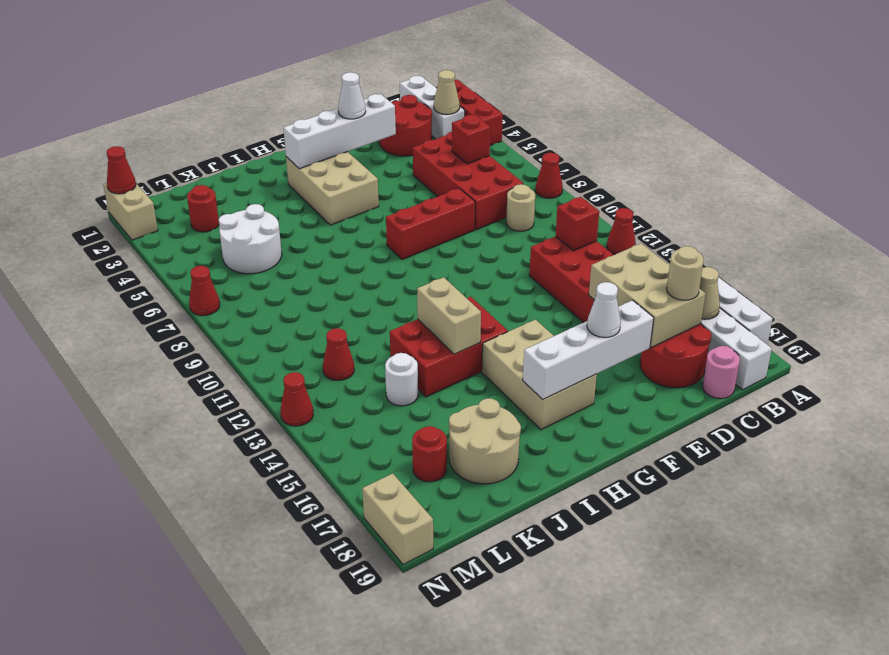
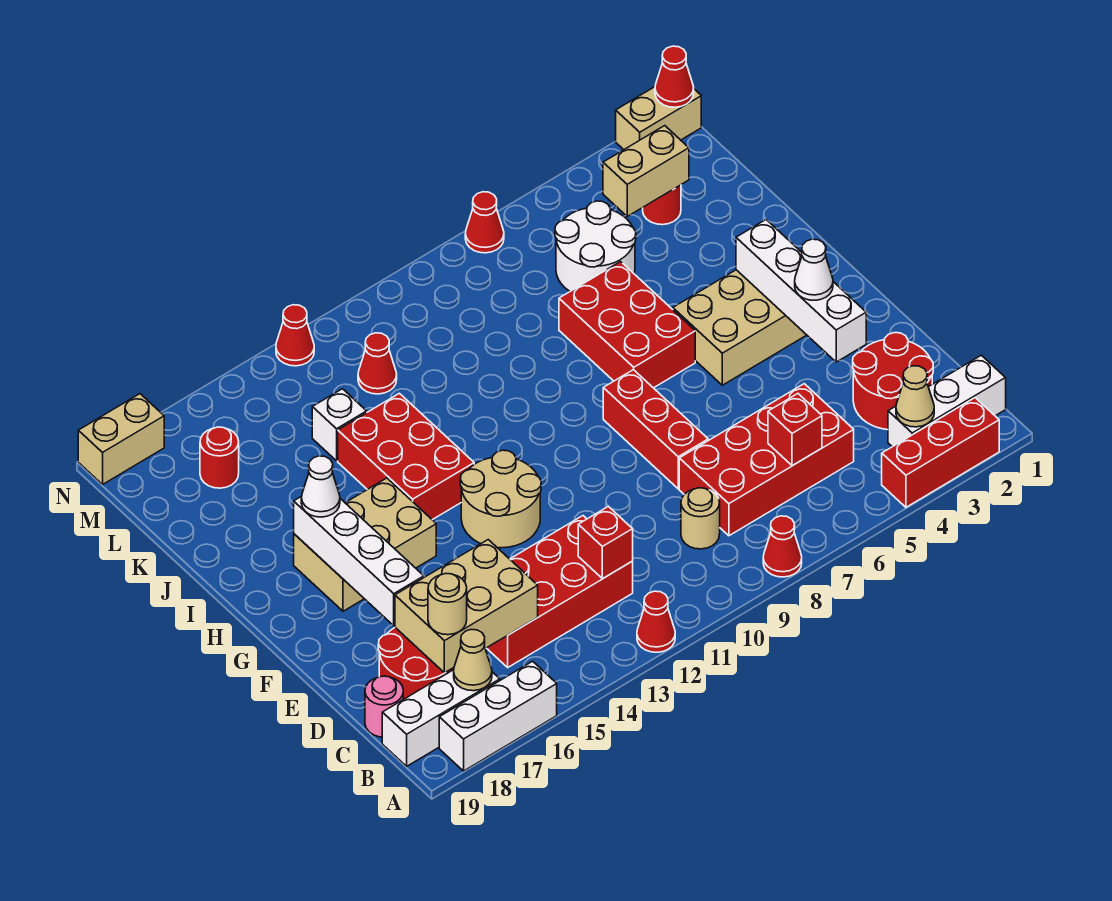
white cone F17 level 3 -> white cone H17 level 3
none -> red brick H6:J7 level 1
tan brick I13:I14 level 2 -> tan brick L3:L4 level 2
tan round brick J17:K18 level 1 -> tan round brick F12:G13 level 1
white round brick K14 level 1 -> white brick K14 level 1

